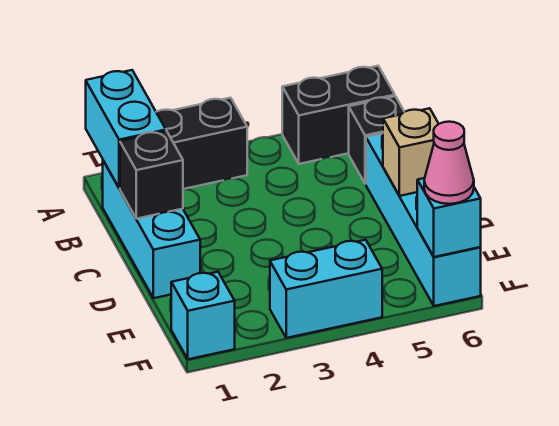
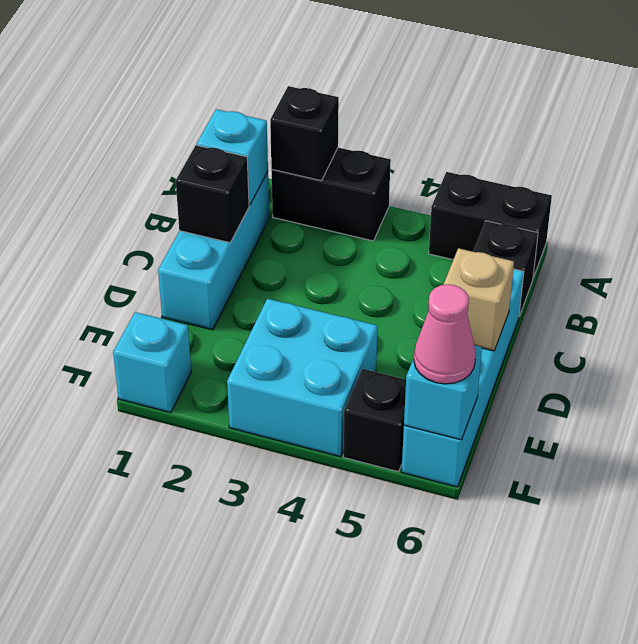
cyan brick A1:B1 level 2 -> cyan brick B1 level 2
none -> black brick A2 level 2
cyan brick F3:F4 level 1 -> cyan brick E3:F4 level 1
none -> black brick F5 level 1

